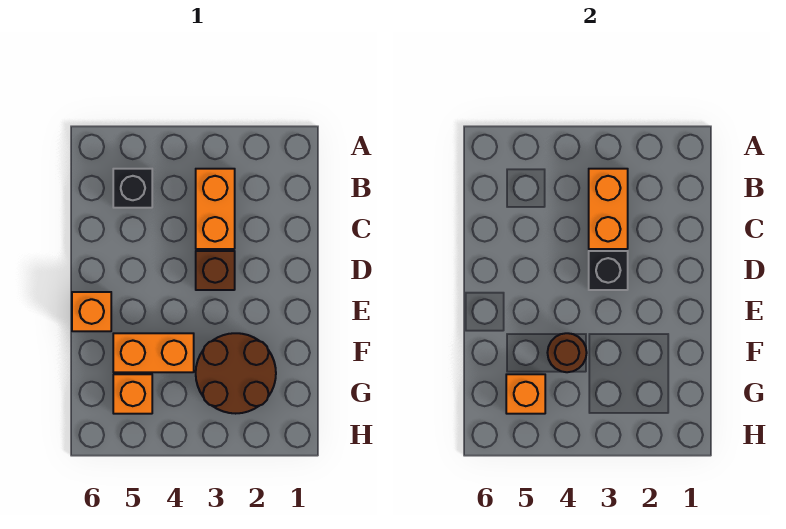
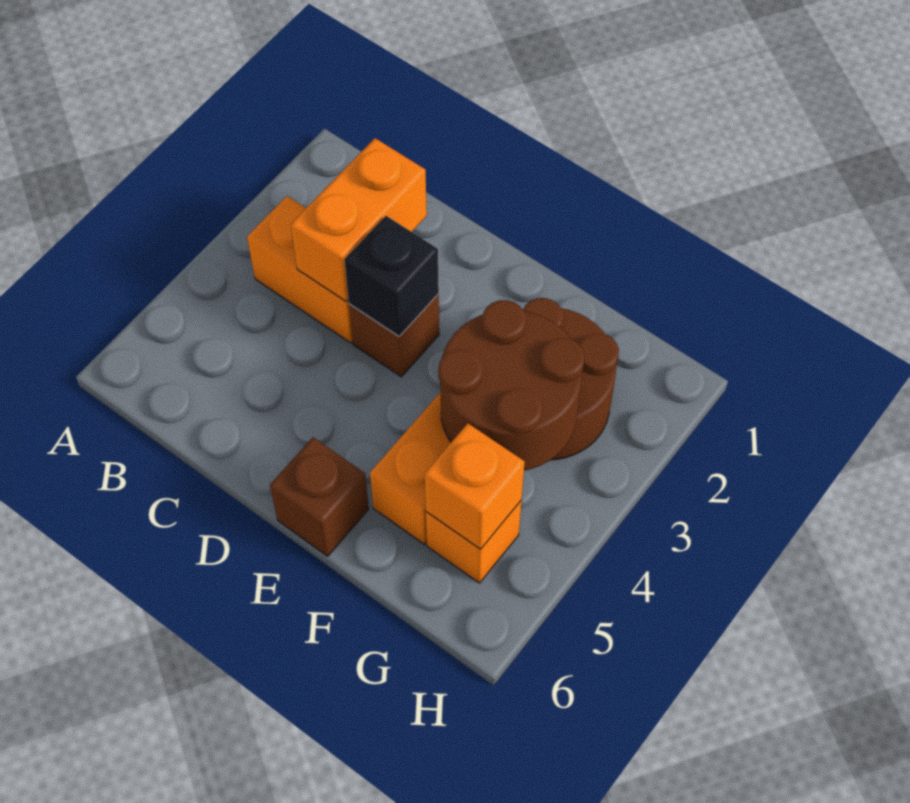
orange brick B3:C3 level 2 -> orange brick C2:C3 level 2
black brick B5 level 1 -> none
orange brick E6 level 1 -> brown brick E6 level 1
brown round brick F4 level 2 -> brown round brick F3:G4 level 2

